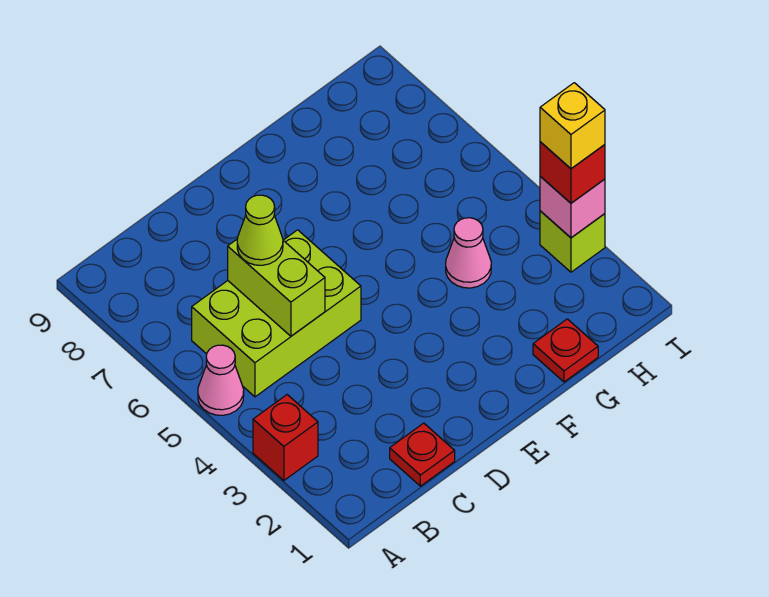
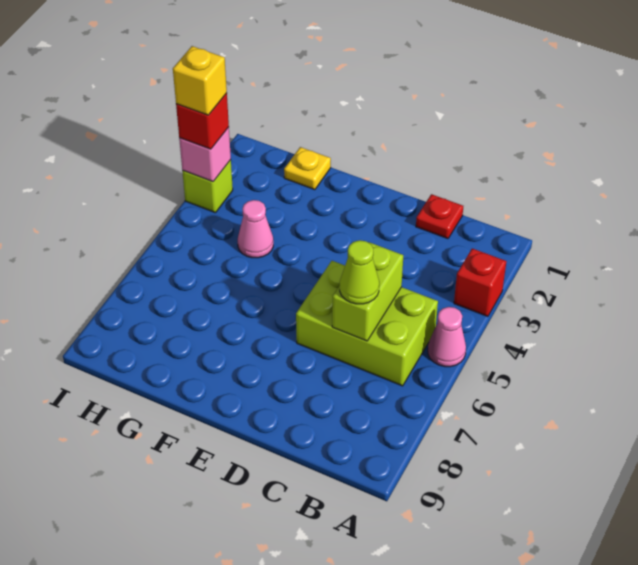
red plate G1 level 1 -> yellow plate G1 level 1

